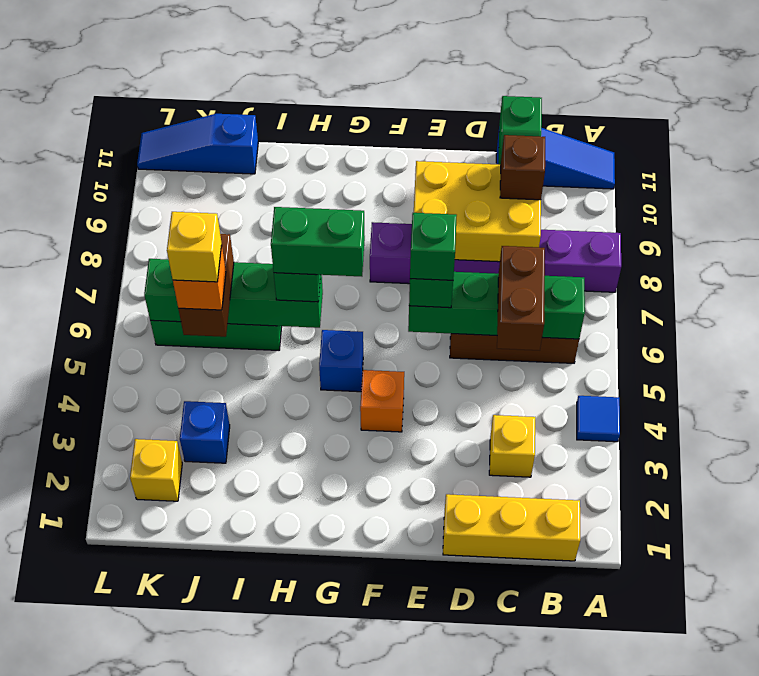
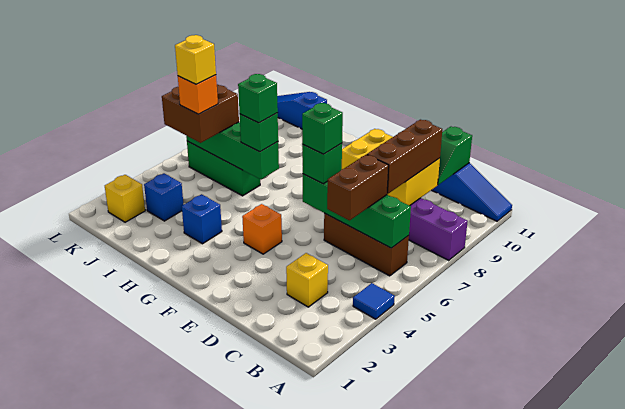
yellow brick B1:D1 level 1 -> none
brown brick C9 level 3 -> brown brick C7:C9 level 3
blue brick G5 level 1 -> blue brick H3 level 1
green brick G6:H6 level 4 -> green brick H6 level 4
brown brick J5:J6 level 3 -> brown brick J5:K6 level 3

